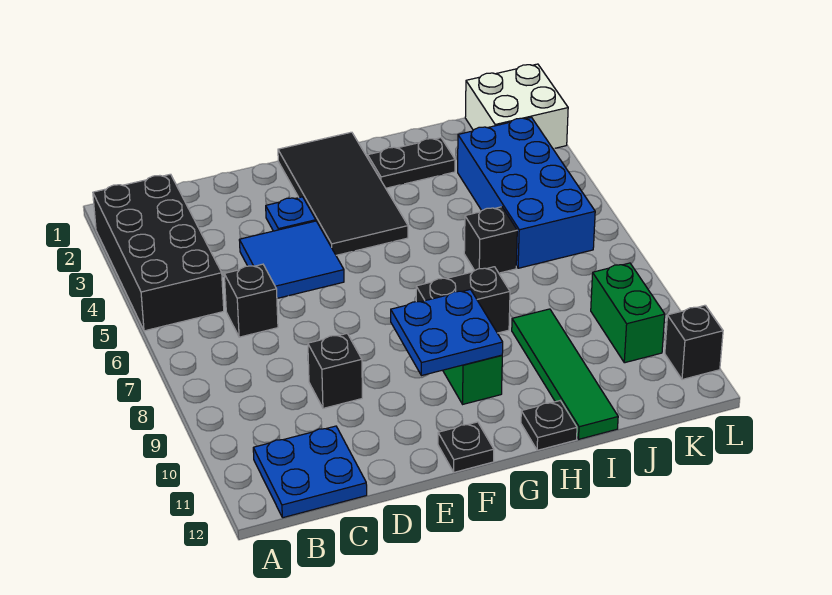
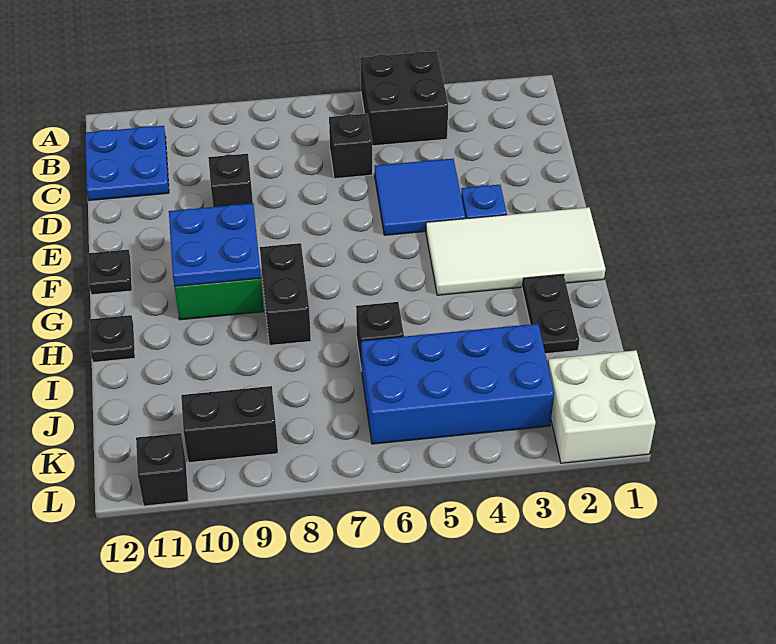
black brick A2:B5 level 1 -> black brick A4:B5 level 1
black tile F1:G4 level 1 -> white tile F1:G4 level 1
green tile I9:I12 level 1 -> none
green brick K9:K10 level 1 -> black brick K9:K10 level 1

